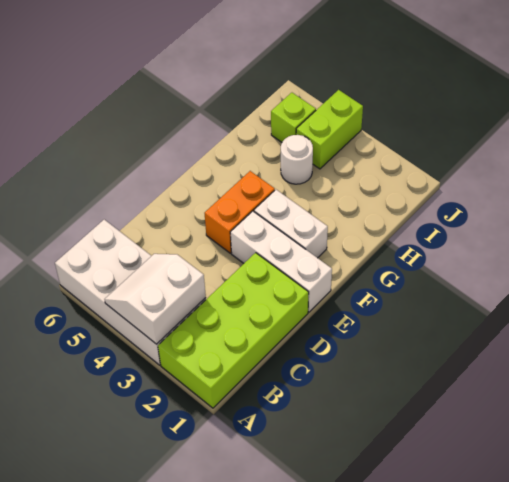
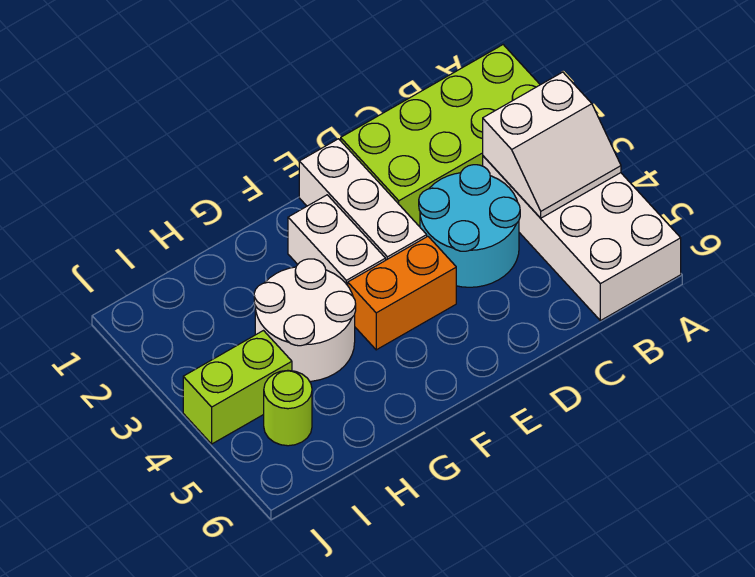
none -> cyan round brick C3:D4 level 1
white round brick H4 level 1 -> white round brick G3:H4 level 1
lime brick I5 level 1 -> lime round brick I5 level 1

